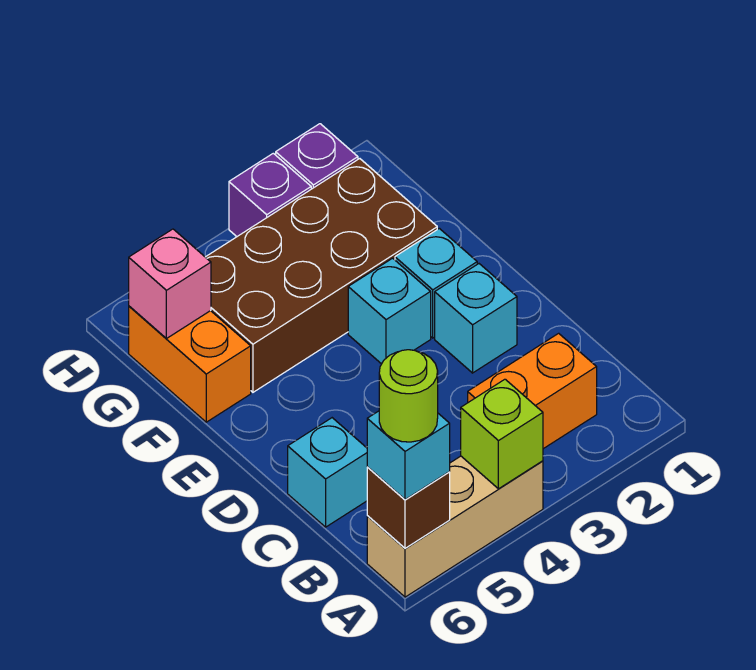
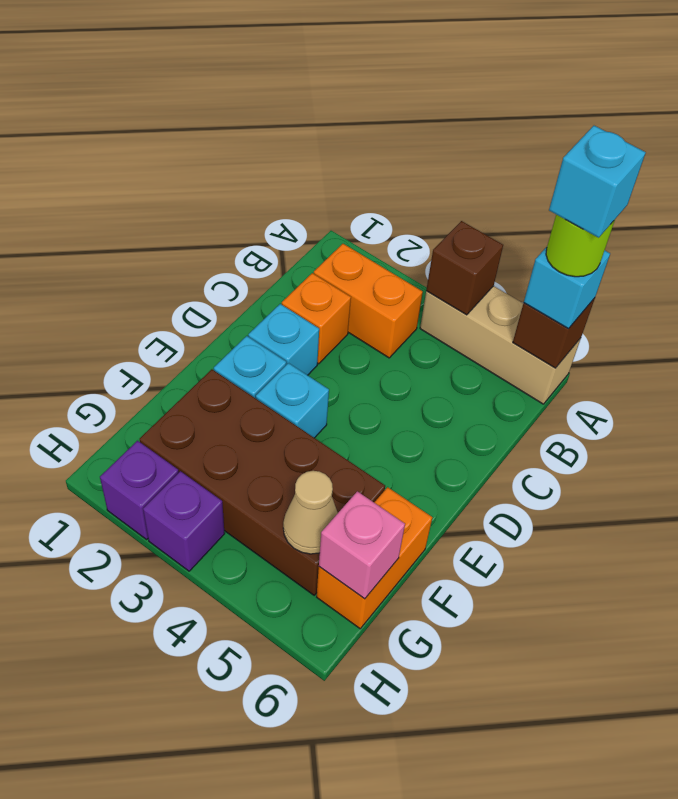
lime brick A4 level 2 -> brown brick A4 level 2
none -> orange brick C2 level 1
cyan brick C6 level 1 -> cyan brick A6 level 5
none -> tan cone G5 level 2

